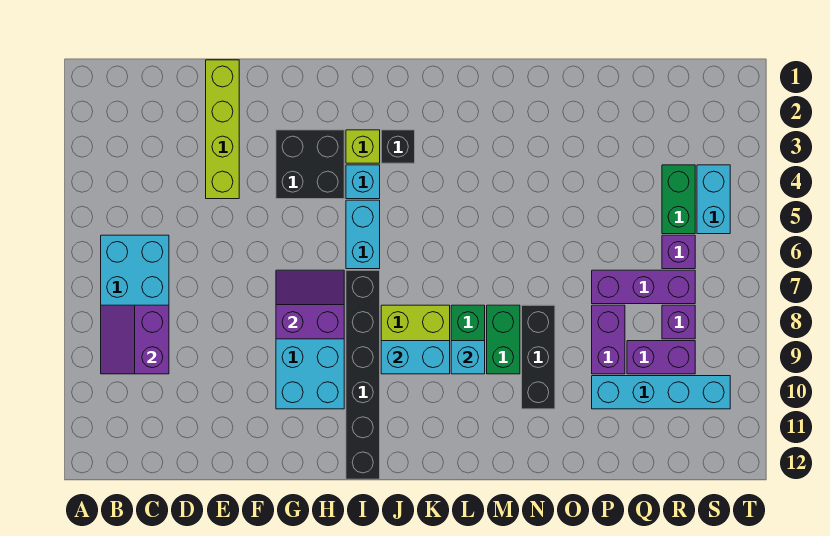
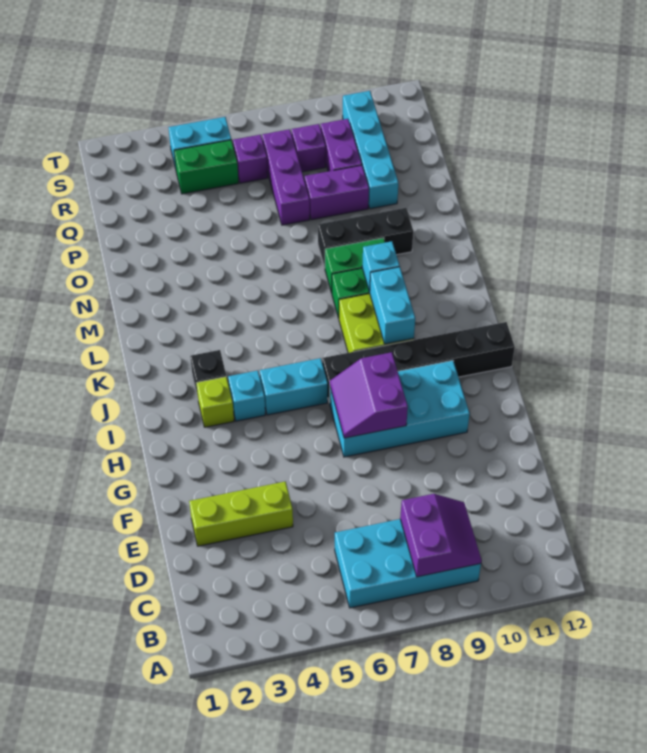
purple slope B8:C9 level 2 top C -> purple slope B8:C9 level 2 top 8
lime brick E1:E4 level 1 -> lime brick E2:E4 level 1
black brick G3:H4 level 1 -> none

